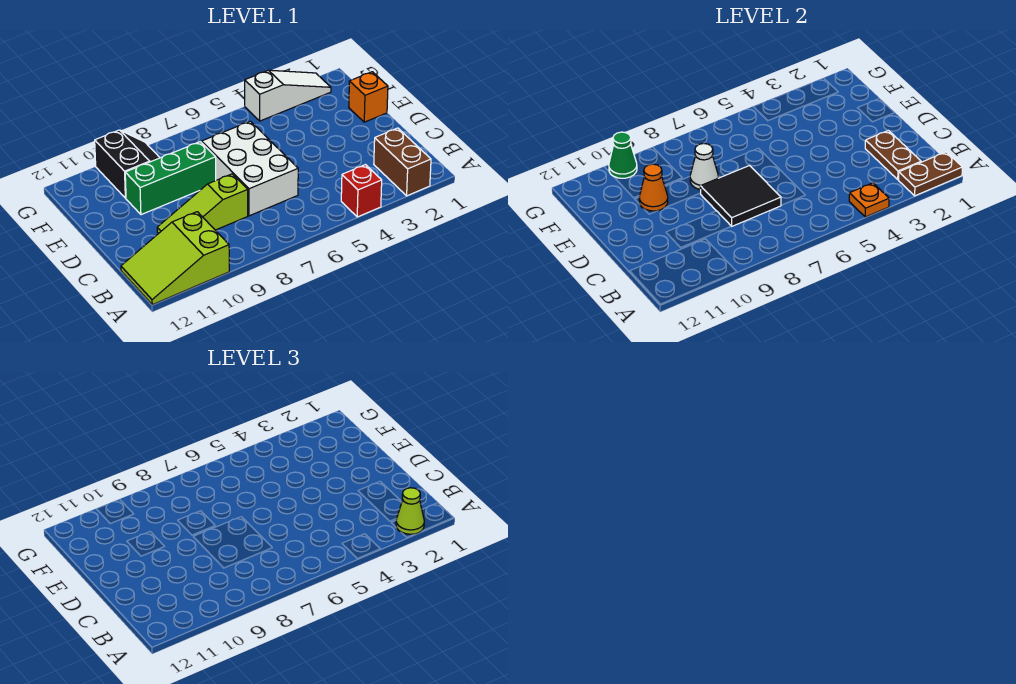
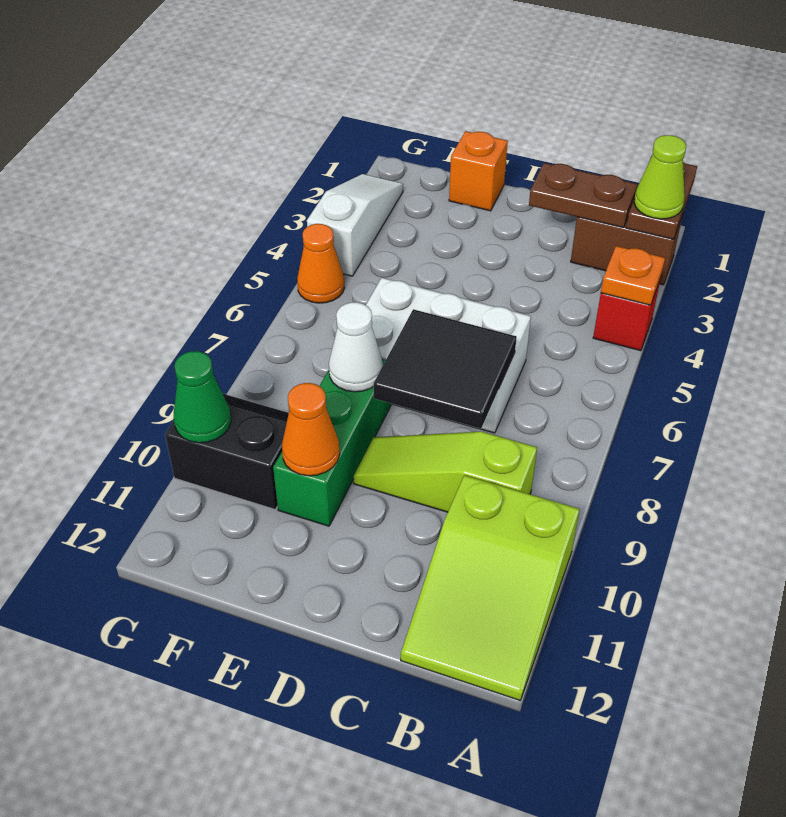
lime slope C8:C10 level 1 top 8 -> lime slope B9:D9 level 1 top B
none -> orange cone G5 level 1

